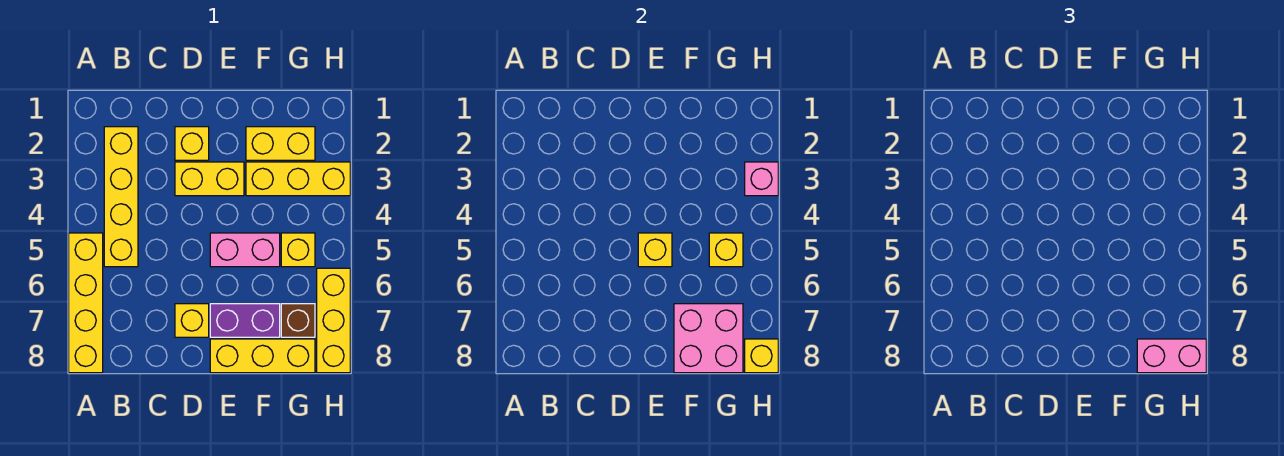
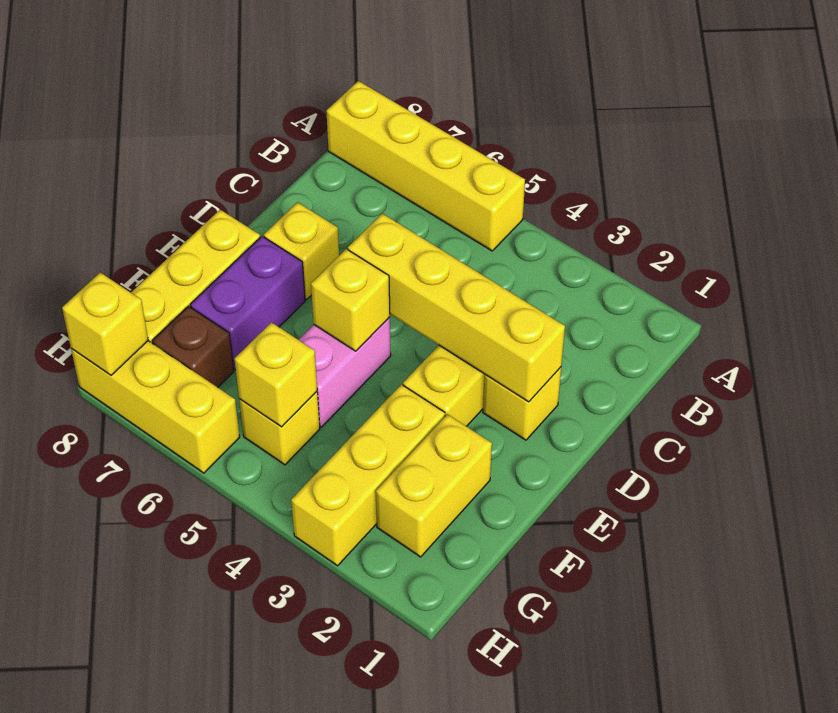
yellow brick B2:B5 level 1 -> yellow brick D2:D5 level 2
pink brick F7:G8 level 2 -> none
pink brick G8:H8 level 3 -> none
pink brick H3 level 2 -> none

